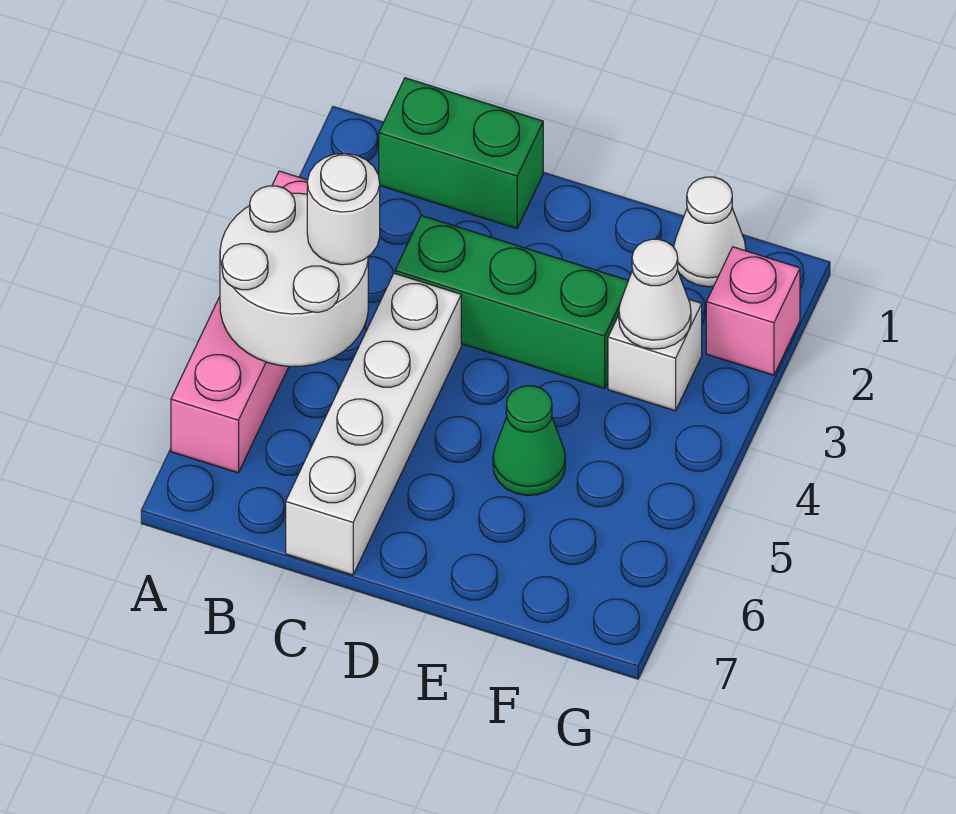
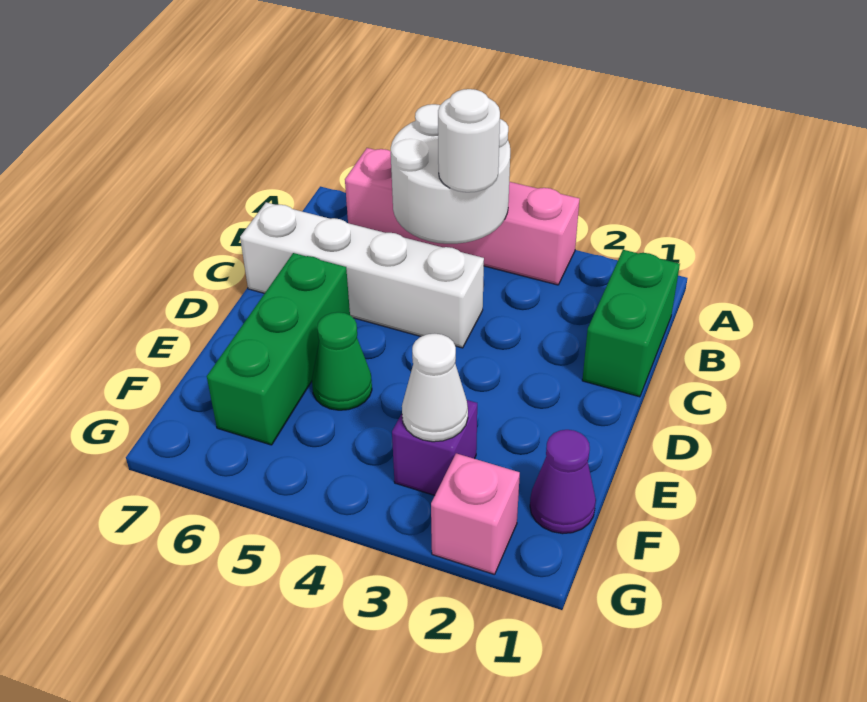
green brick C3:E3 level 1 -> green brick D6:F6 level 1
white cone F1 level 1 -> purple cone F1 level 1
white brick F3 level 1 -> purple brick F3 level 1

